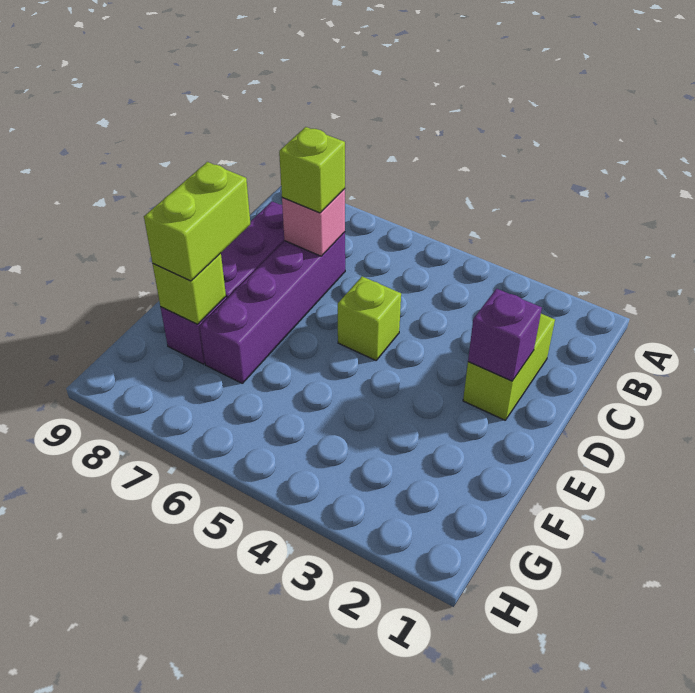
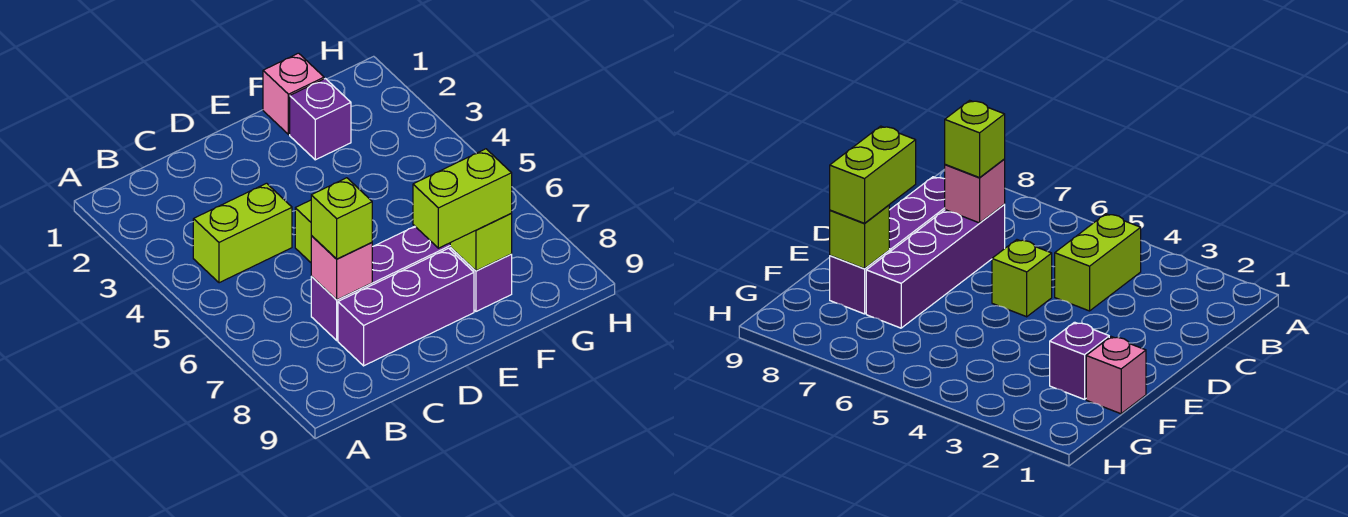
lime brick C2:D2 level 1 -> lime brick B4:C4 level 1
purple brick D2 level 2 -> purple brick F2 level 1
none -> pink brick F1 level 1

